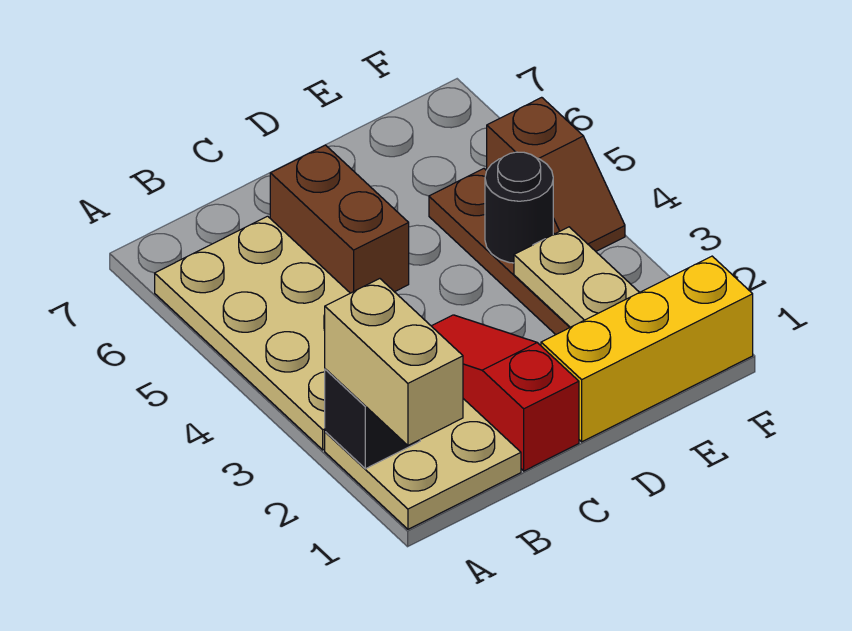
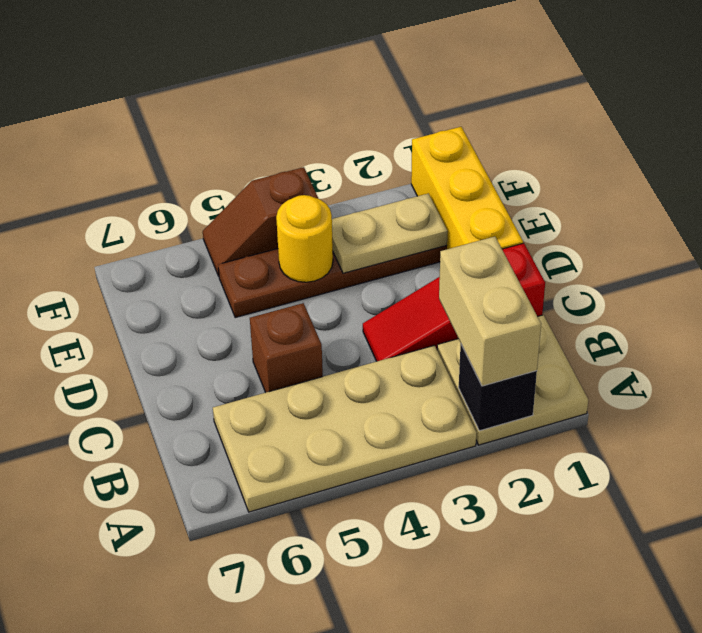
tan brick A1:A2 level 3 -> tan brick A2:B2 level 3
brown brick C5:C6 level 1 -> brown brick C5 level 1
black round brick E4 level 2 -> yellow round brick E4 level 2
brown slope F4:F5 level 1 top 5 -> brown slope F4:F5 level 1 top 4

